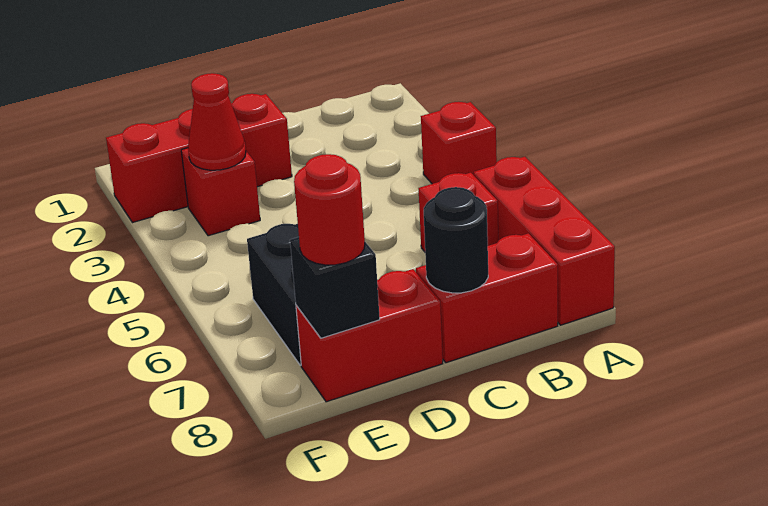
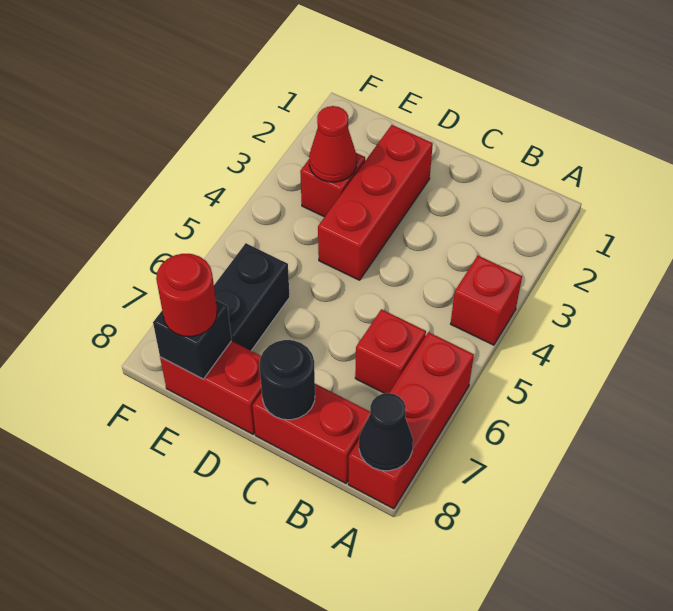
none -> black cone A8 level 2
red brick D2:F2 level 1 -> red brick D2:D4 level 1

